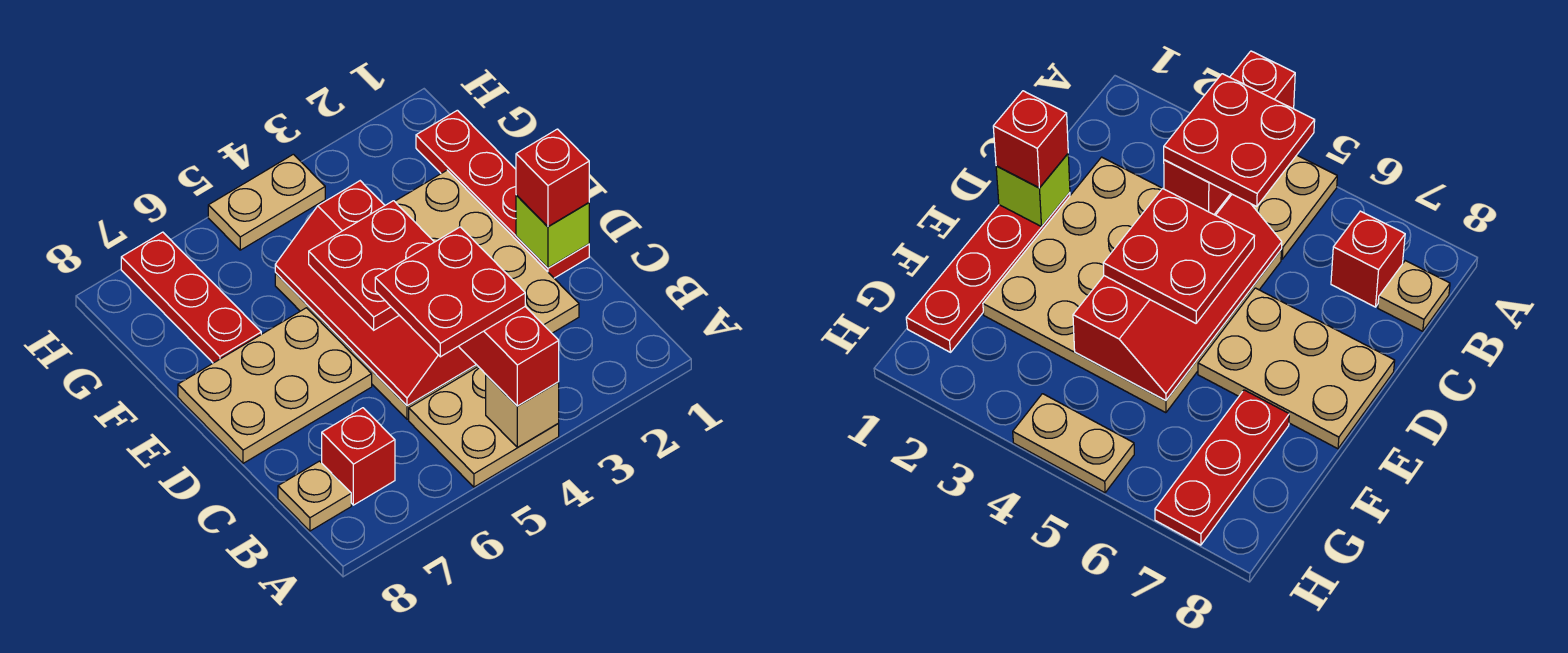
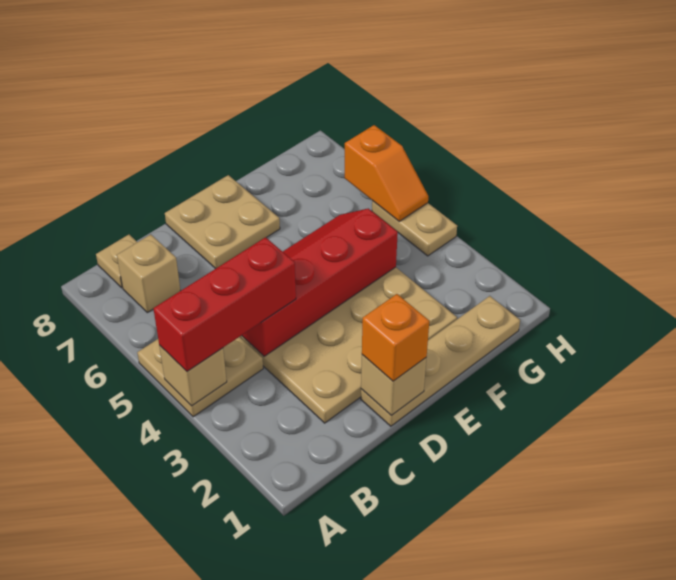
red plate B4:C5 level 4 -> none
red brick B7 level 1 -> tan brick B7 level 1
red plate D1:G1 level 1 -> tan plate D1:G1 level 1
lime brick D1 level 2 -> tan brick D1 level 2
red brick D1 level 3 -> orange brick D1 level 3
red plate D4:E5 level 3 -> none
tan plate D6:E8 level 1 -> tan plate D7:E8 level 1
red plate F7:H7 level 1 -> none
none -> orange slope H5:H6 level 2 top 6

